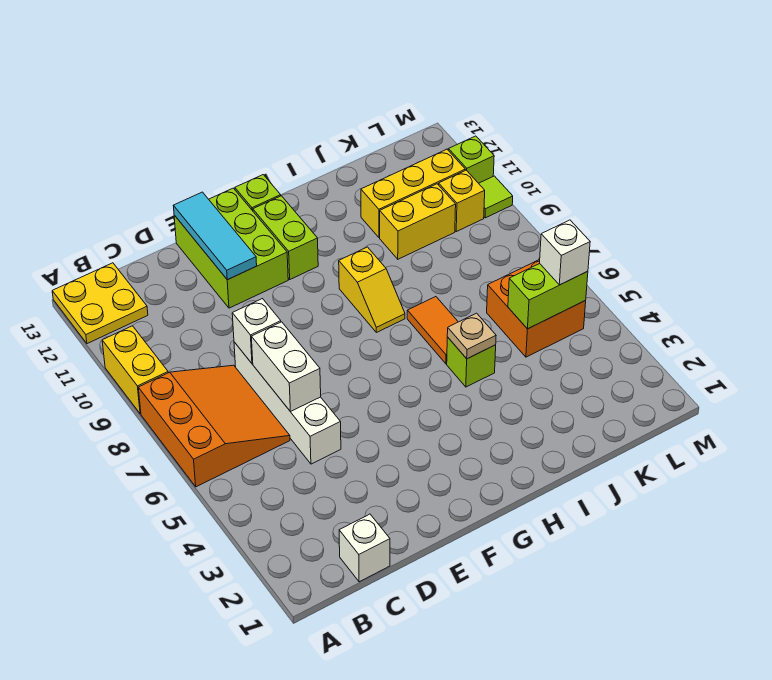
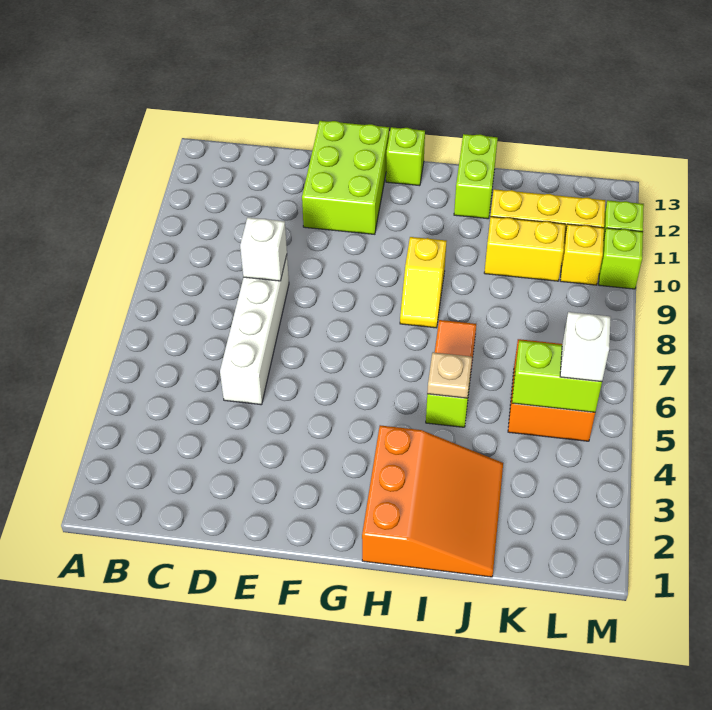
orange slope A6:C8 level 1 top A -> orange slope H1:J3 level 1 top H
yellow brick A9:A10 level 1 -> none
yellow plate A12:B13 level 1 -> none
white brick C1 level 1 -> none
white brick D6:D7 level 2 -> none
cyan tile E11:E13 level 2 -> none
lime brick G11:G12 level 1 -> lime brick I12:I13 level 1
lime tile M10 level 1 -> lime brick M10 level 1

